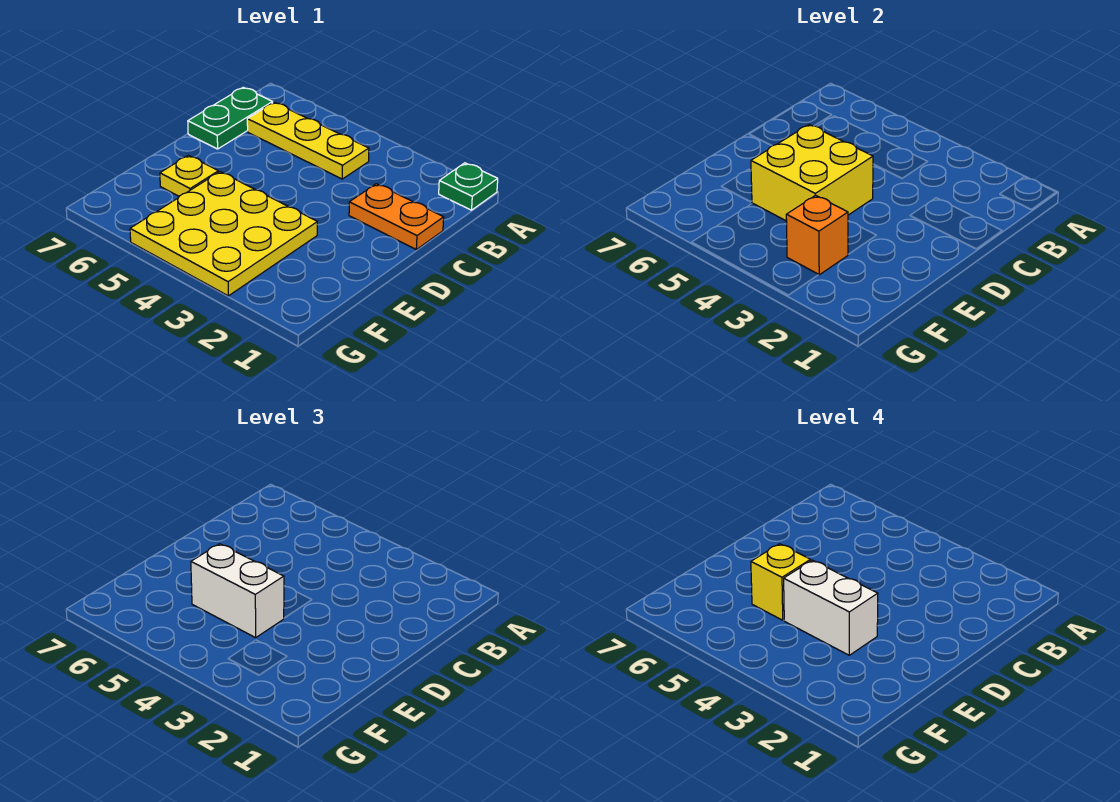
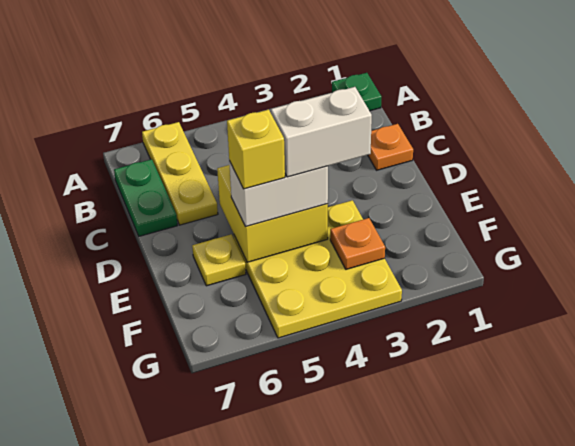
yellow plate B4:B6 level 1 -> yellow plate A6:C6 level 1
orange plate C1:C2 level 1 -> orange plate C1 level 1
orange brick F3 level 2 -> orange plate F3 level 2

